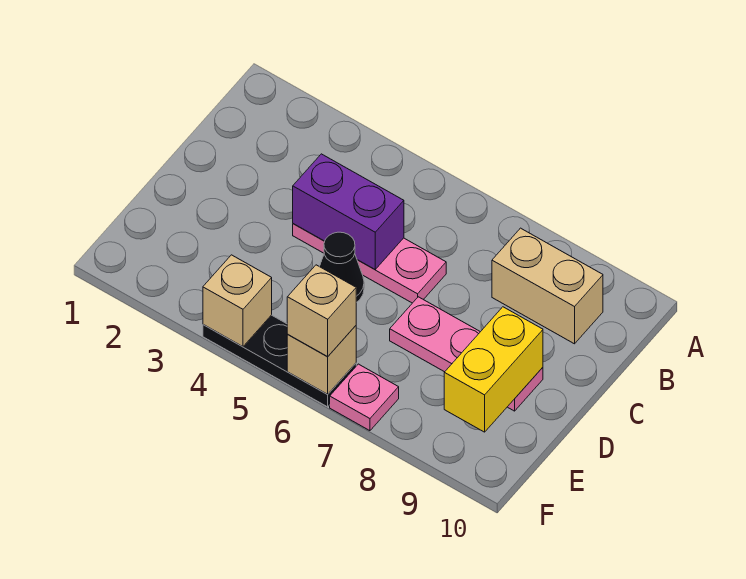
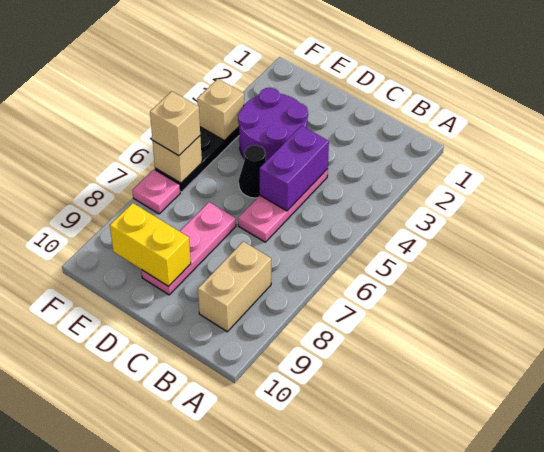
none -> purple round brick D3:E4 level 1

